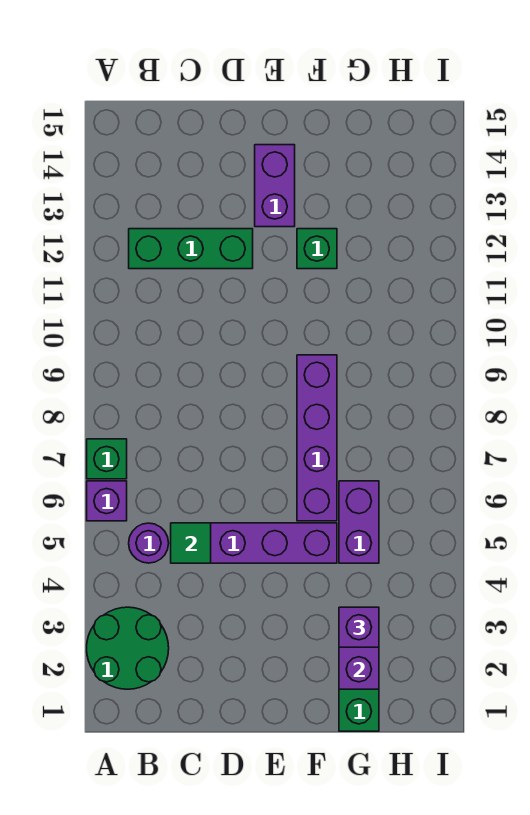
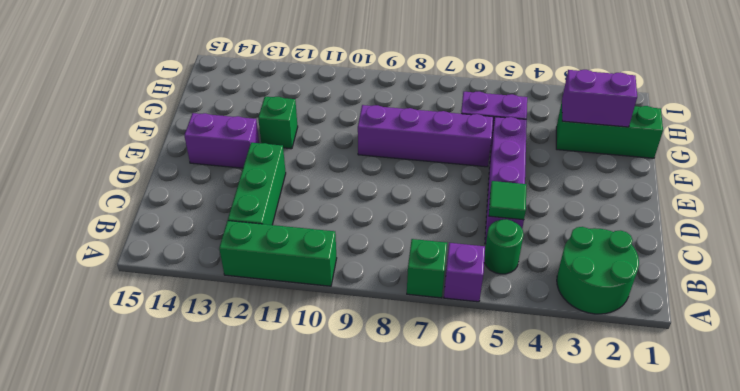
none -> green brick A10:A12 level 1
purple round brick B5 level 1 -> green round brick B5 level 1
purple brick G3 level 3 -> none

